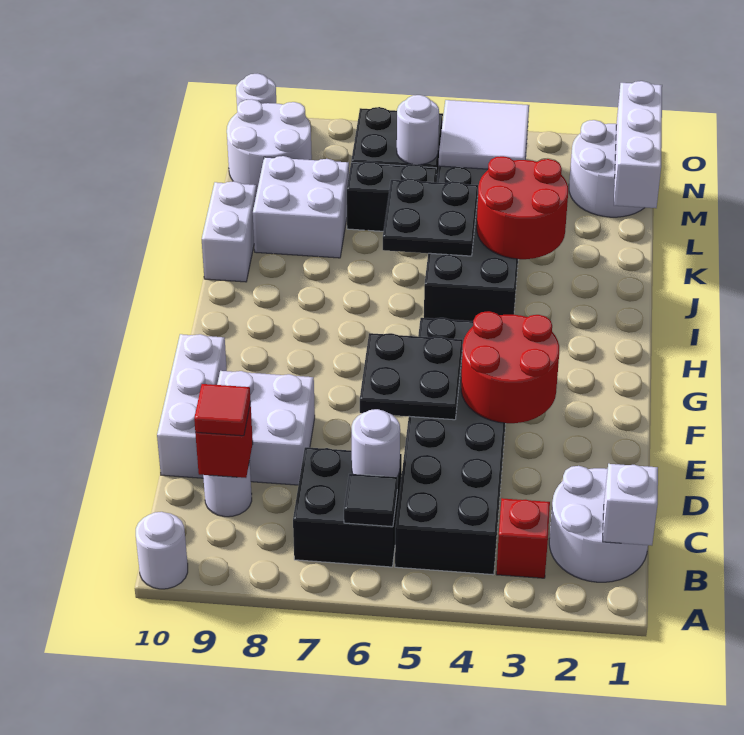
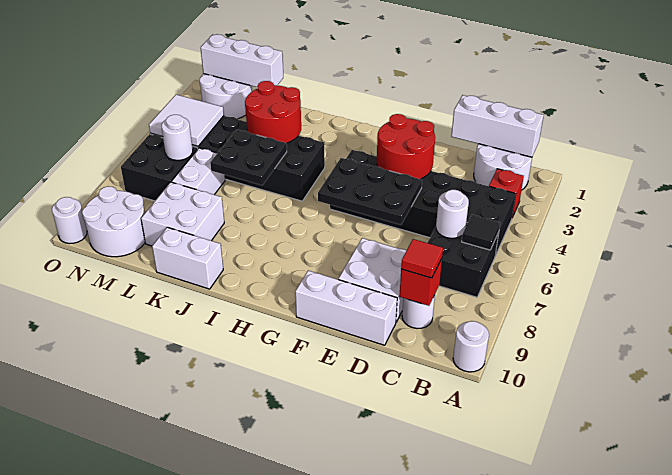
white brick B1 level 2 -> white brick B1:D1 level 2
black plate E5:F6 level 2 -> black plate E5:G6 level 2
black brick L6:L7 level 1 -> white brick L6:L7 level 1

